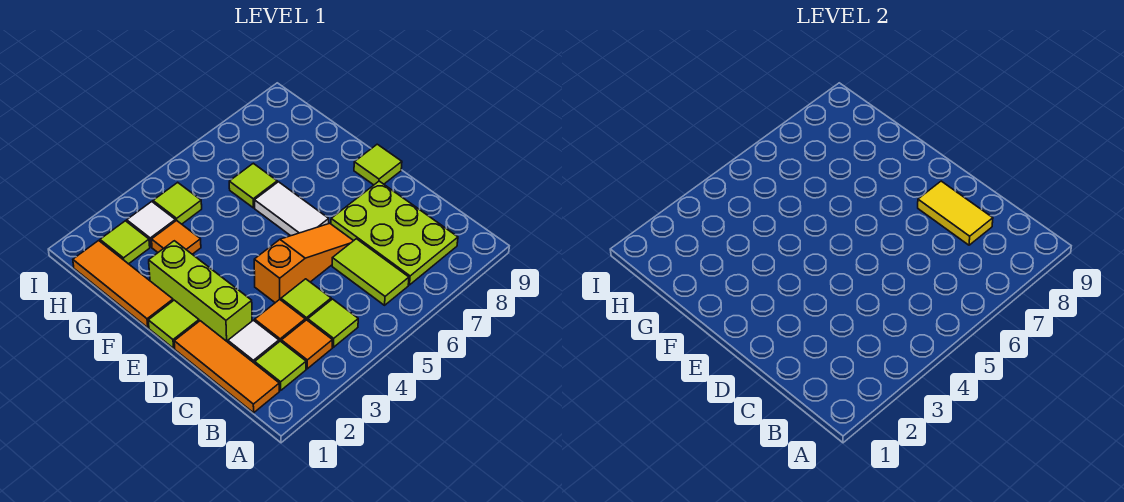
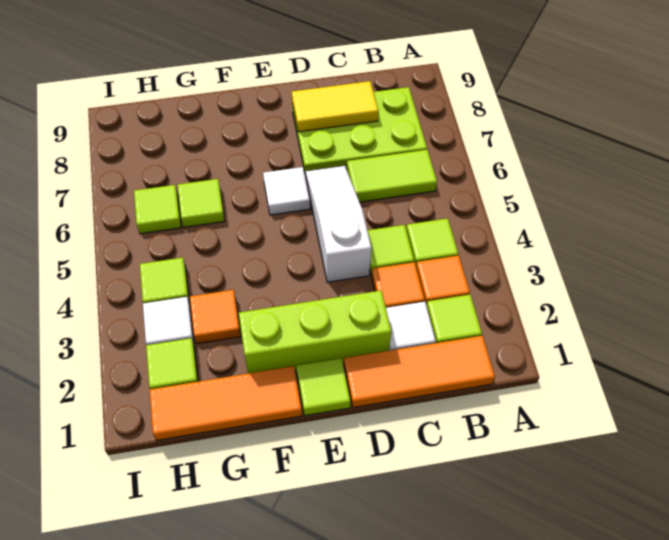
orange slope D4:D6 level 1 top 4 -> white slope D4:D6 level 1 top 4
white tile E6:F6 level 1 -> white tile E6 level 1
lime tile E9 level 1 -> lime tile H6 level 1

